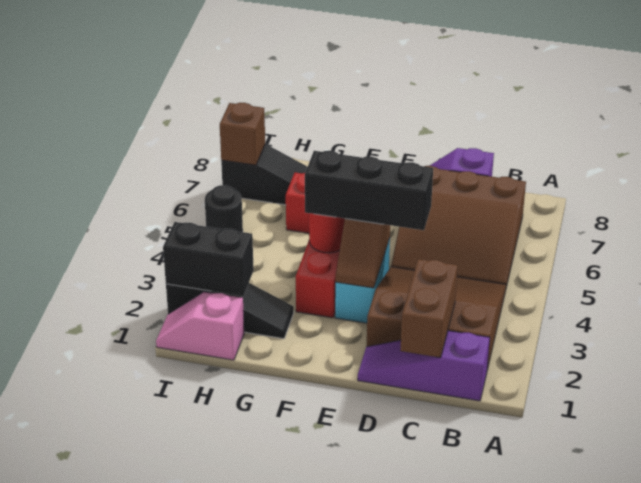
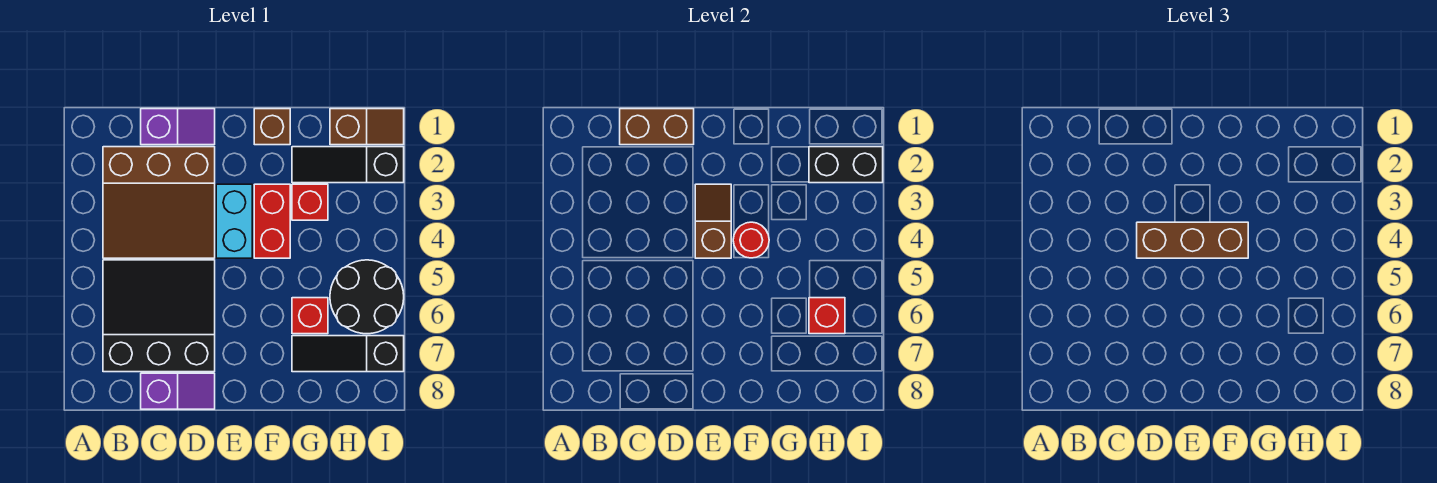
purple slope B1:D1 level 1 top B -> purple slope C1:D1 level 1 top C
brown slope B5:D7 level 1 top 7 -> black slope B5:D7 level 1 top 7
brown brick C1:C2 level 2 -> brown brick C1:D1 level 2
black brick D4:F4 level 3 -> brown brick D4:F4 level 3
none -> red brick G3 level 1
pink slope H1:I1 level 1 top H -> brown slope H1:I1 level 1 top H
none -> red brick H6 level 2
black round brick I5 level 1 -> black round brick H5:I6 level 1
brown brick I7 level 2 -> brown brick F1 level 1

